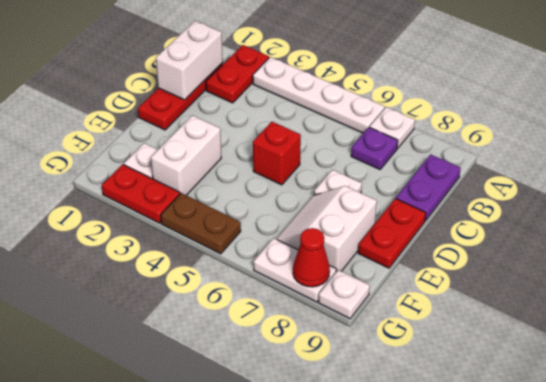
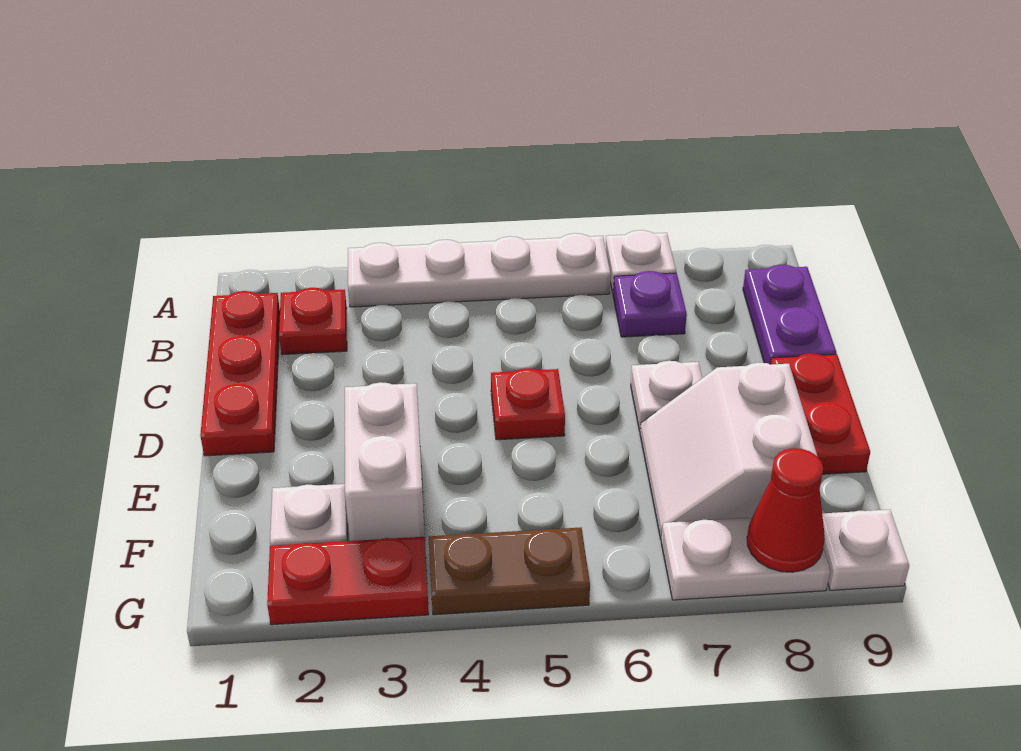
red plate A2:B2 level 1 -> red plate B2 level 1
white brick B1:C1 level 2 -> none
red brick D5 level 1 -> red plate D5 level 1

